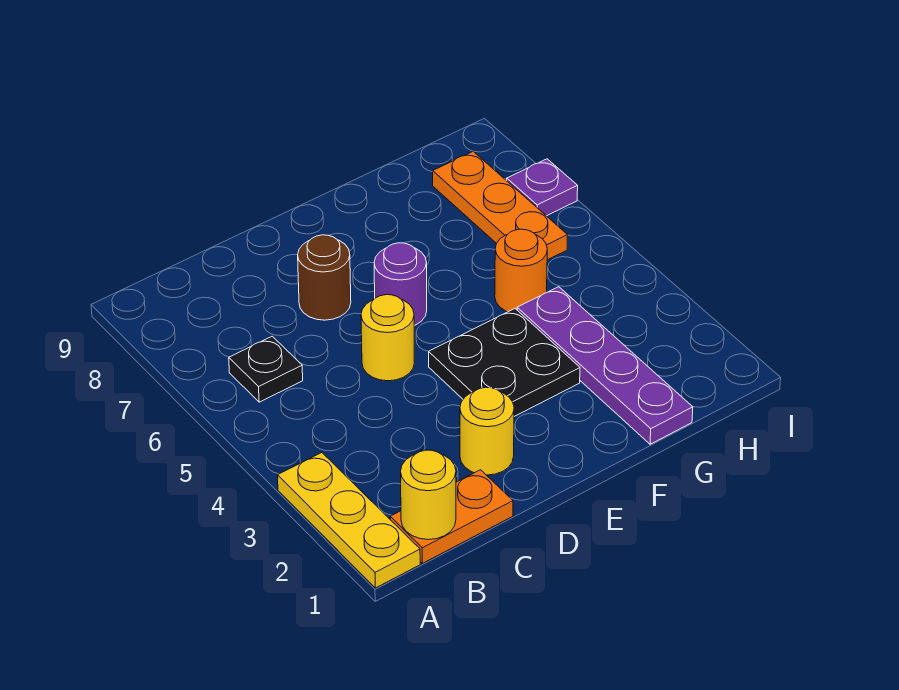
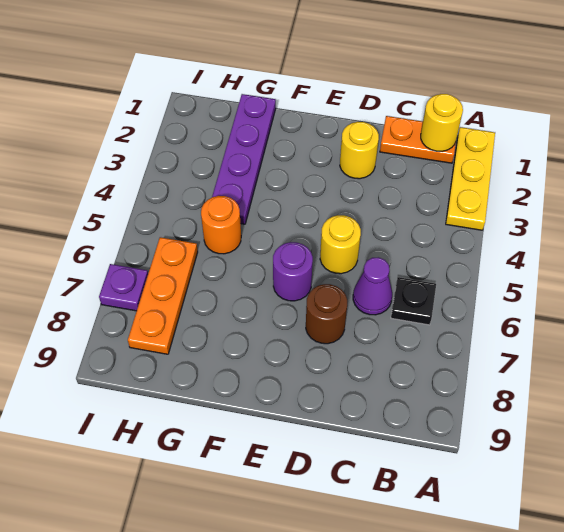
none -> purple cone C6 level 1
black plate E3:F4 level 1 -> none

